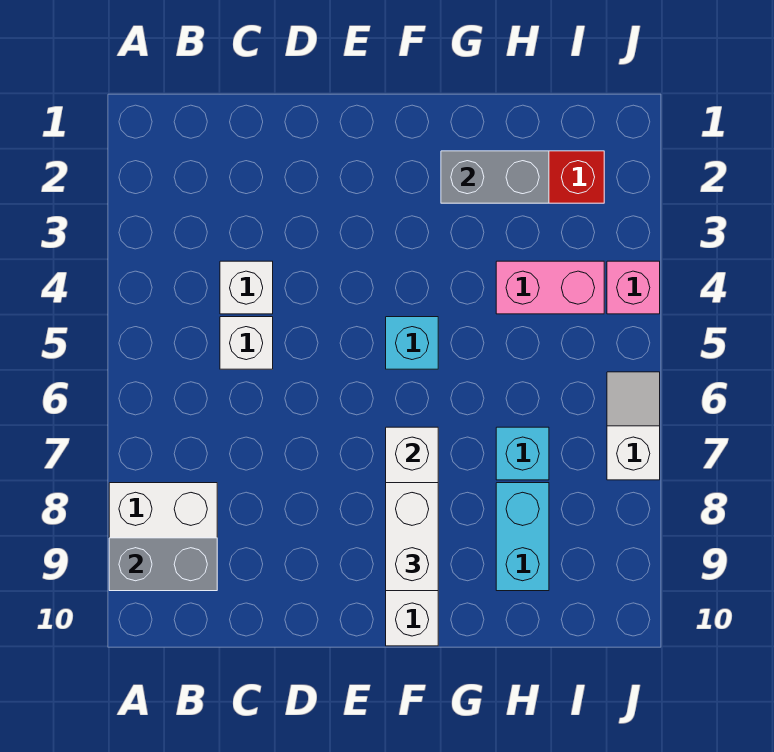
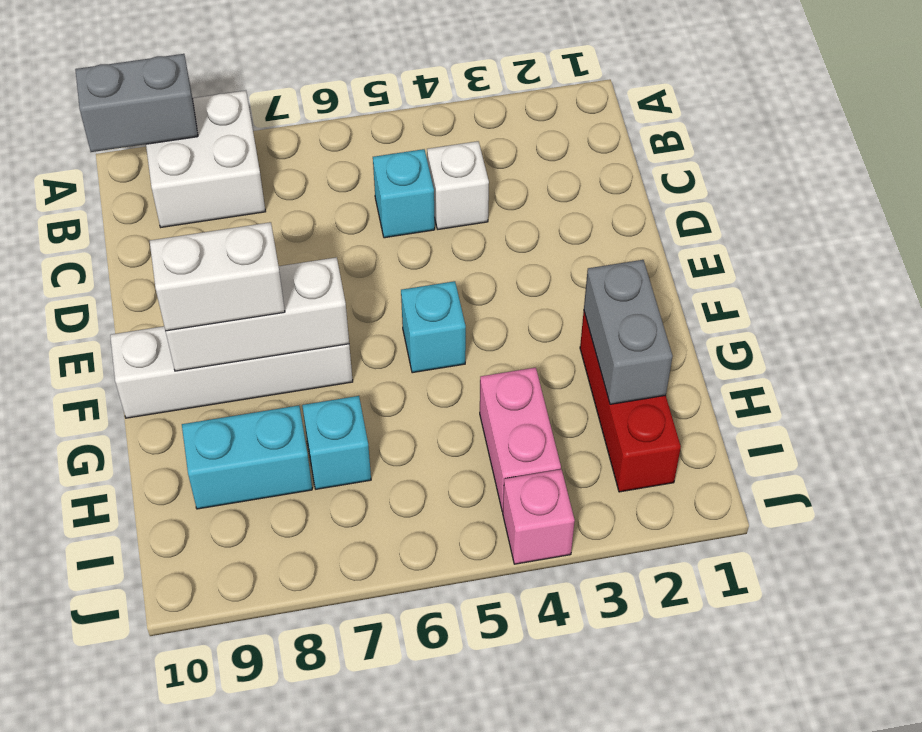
grey brick A9:B9 level 2 -> grey brick A9:A10 level 2
white brick C5 level 1 -> cyan brick C5 level 1
white slope J6:J7 level 1 top 7 -> none

